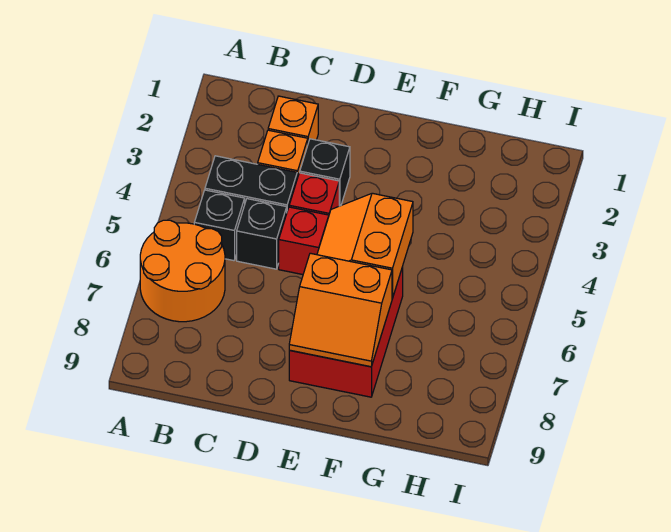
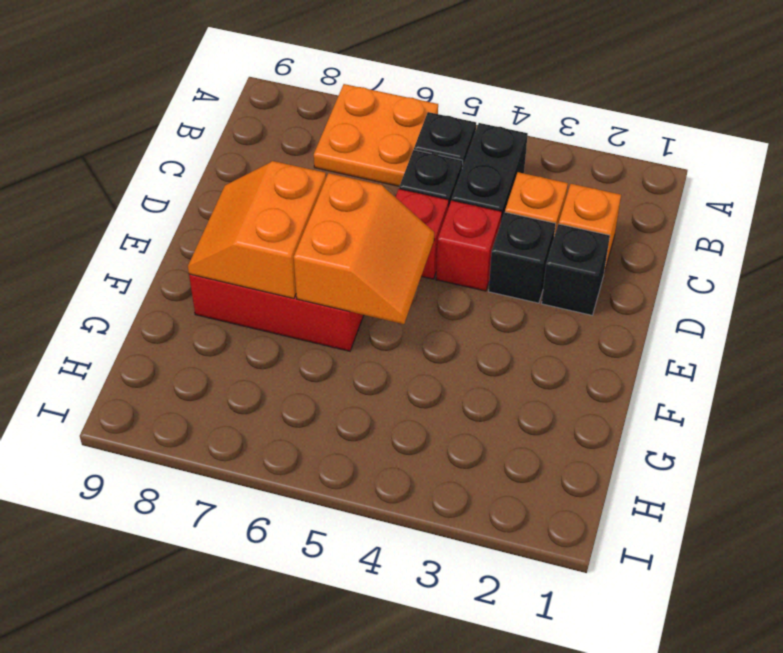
orange round brick A6:B7 level 1 -> orange plate A6:B7 level 1
none -> black brick D2 level 1
orange slope E5:F6 level 2 top F -> orange slope E5:F6 level 2 top 6

